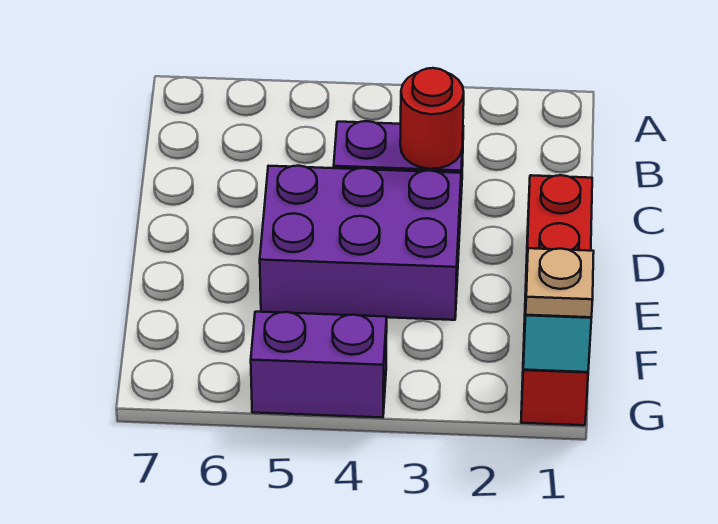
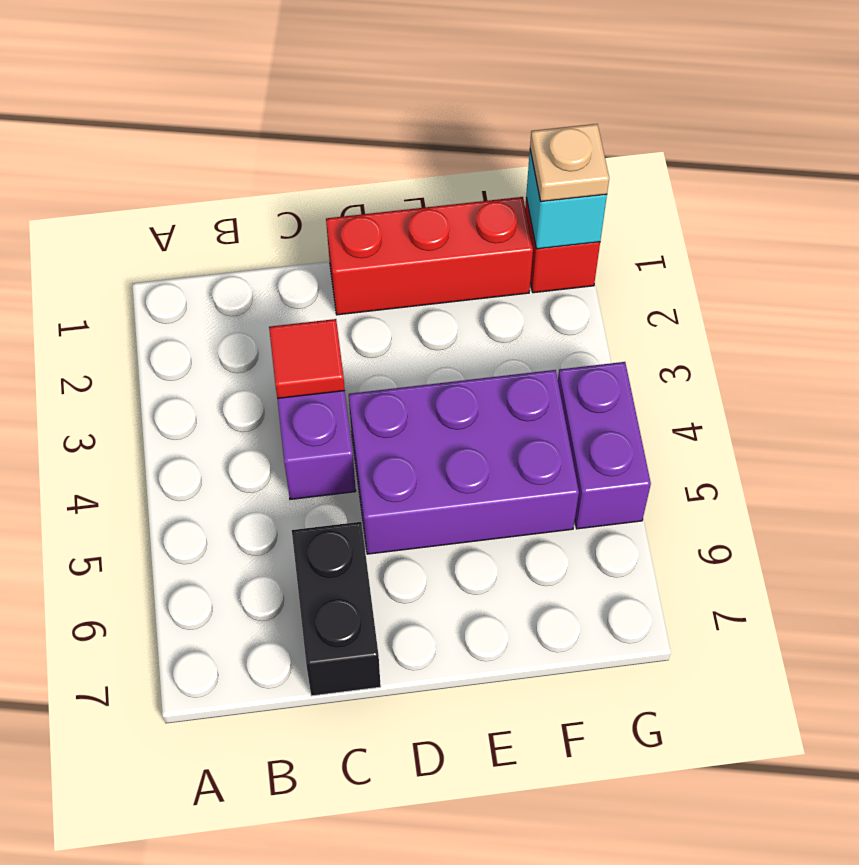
red round brick C3 level 2 -> red tile C3 level 2
none -> black brick C6:C7 level 1
purple brick D3:E5 level 1 -> purple brick D4:F5 level 1

